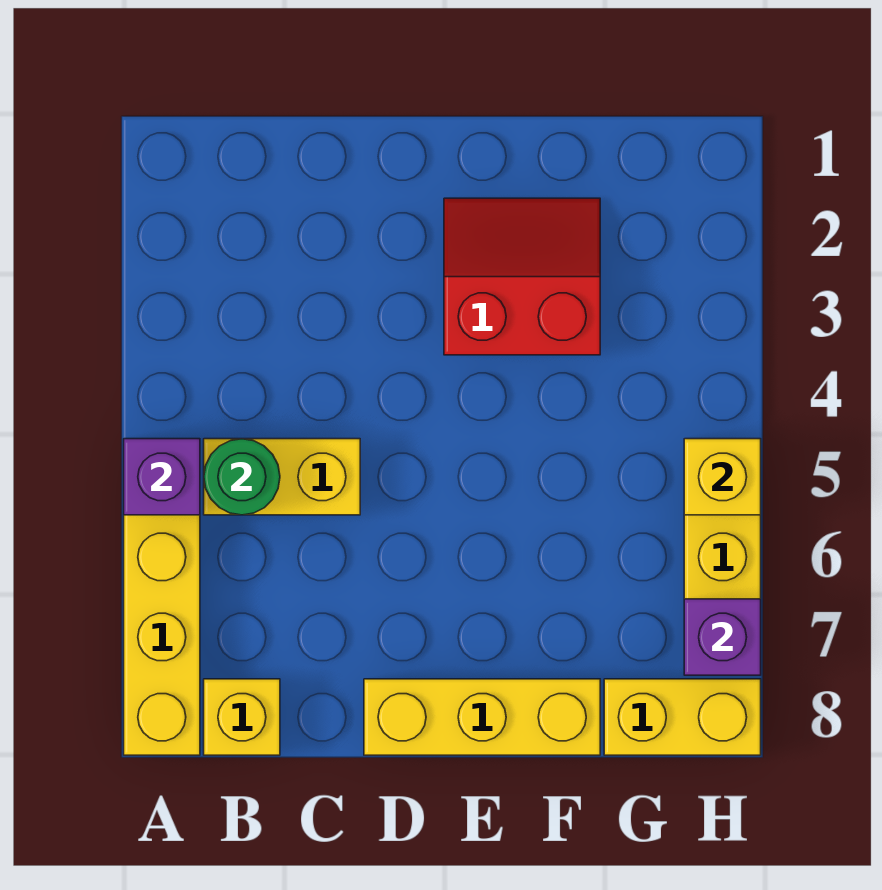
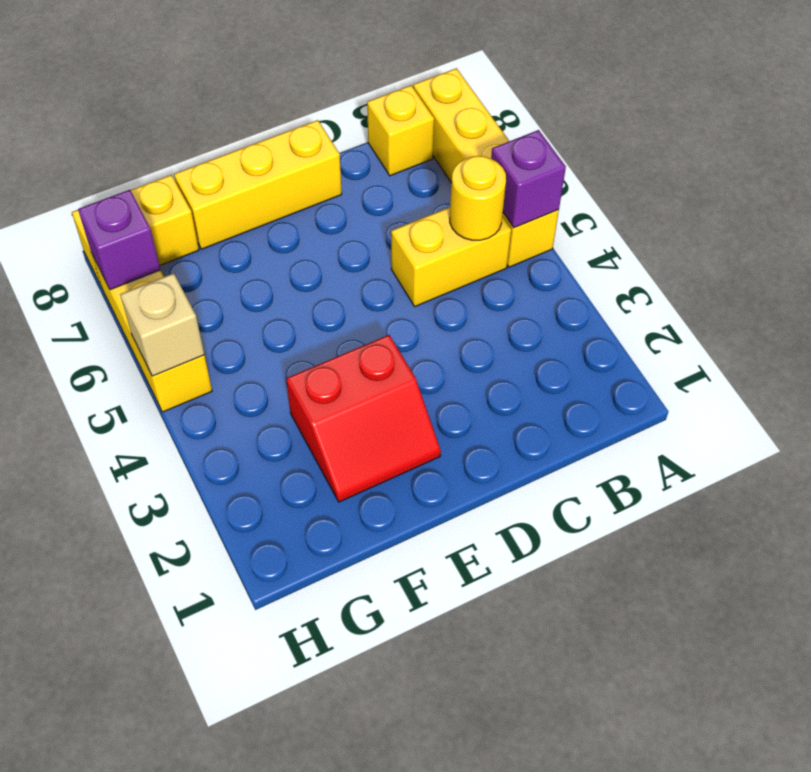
green round brick B5 level 2 -> yellow round brick B5 level 2
yellow brick H5 level 2 -> tan brick H5 level 2

